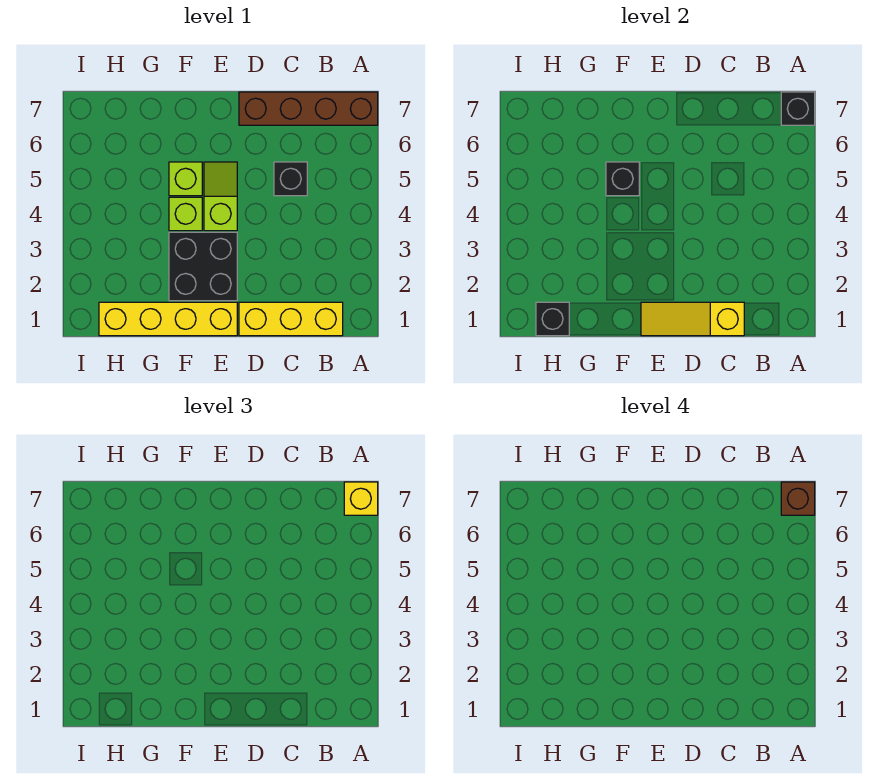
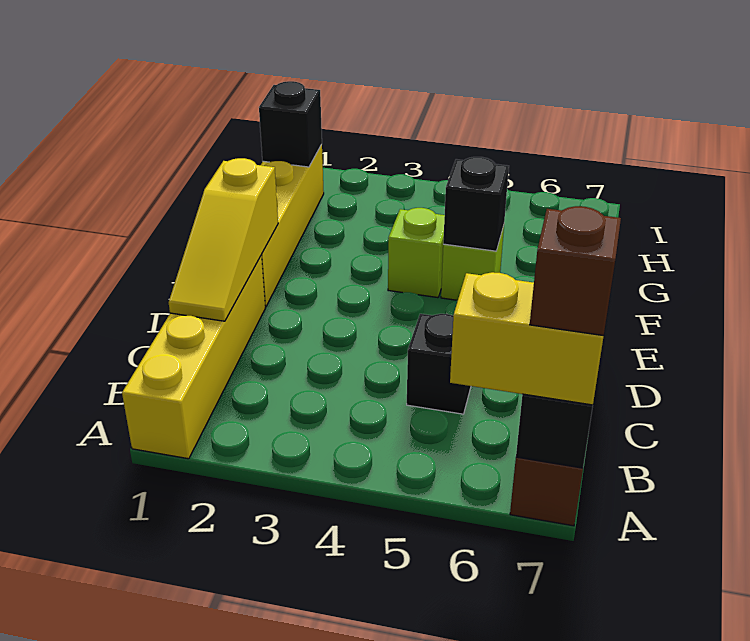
yellow brick A7 level 3 -> yellow brick A6:A7 level 3
yellow brick B1:D1 level 1 -> yellow brick A1:D1 level 1
yellow slope C1:E1 level 2 top C -> yellow slope C1:E1 level 2 top E
black brick E2:F3 level 1 -> none
lime slope E4:E5 level 1 top 4 -> none

